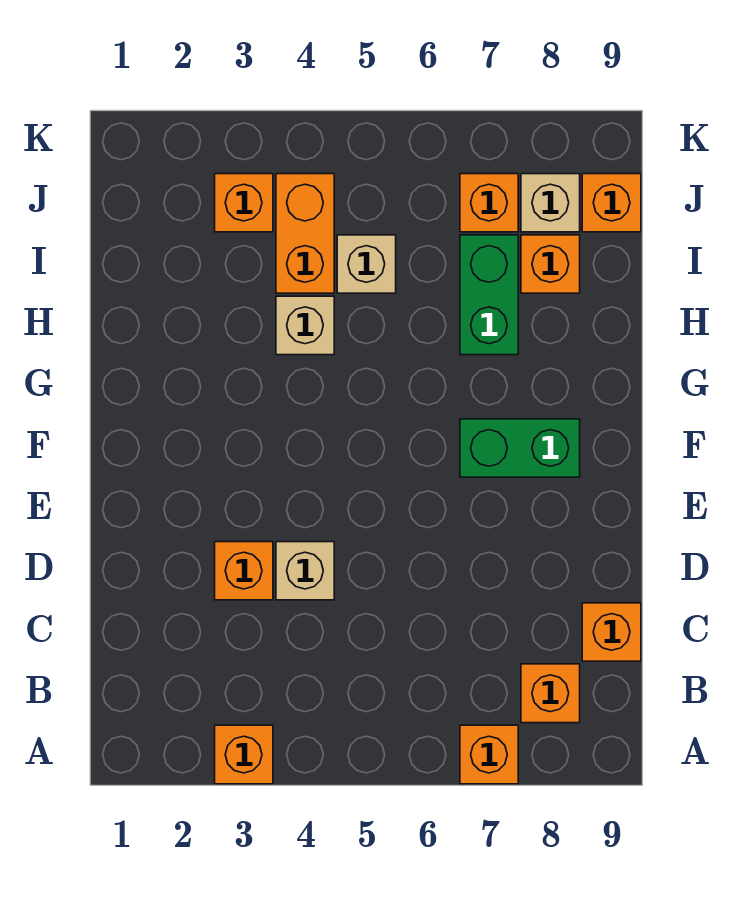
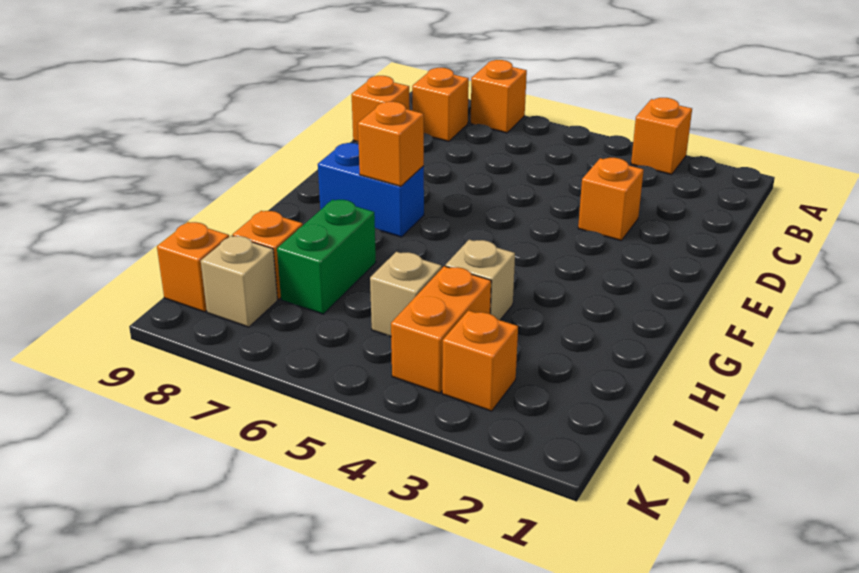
tan brick D4 level 1 -> none
green brick F7:F8 level 1 -> blue brick F7:F8 level 1
orange brick J7 level 1 -> orange brick F7 level 2

